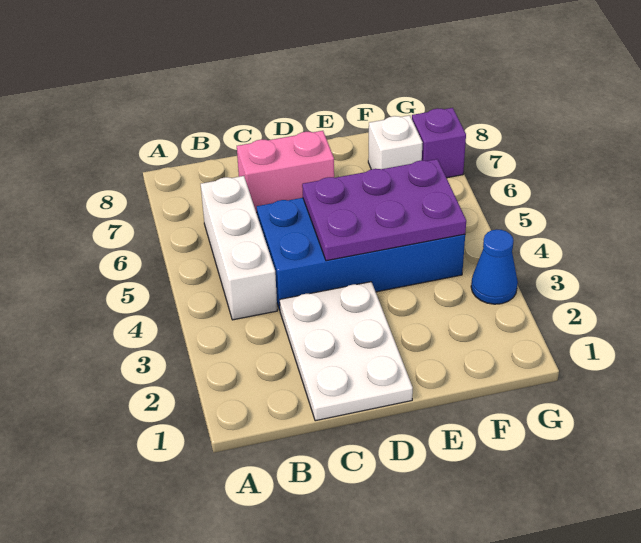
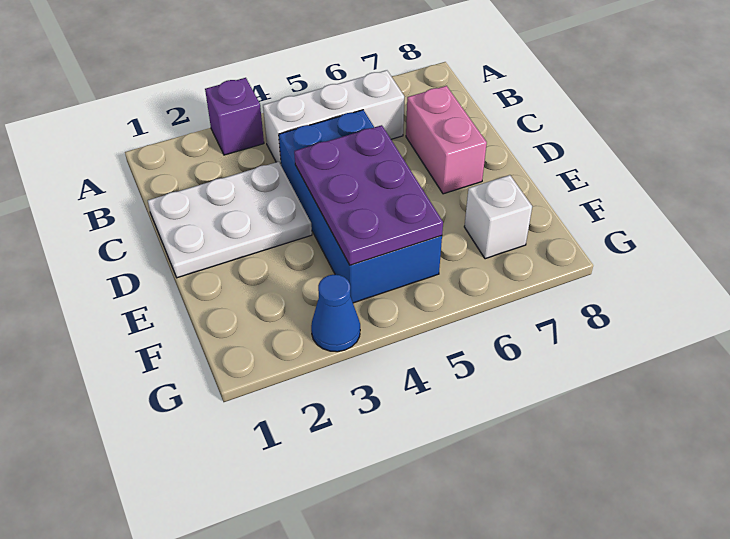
purple brick G7 level 1 -> purple brick A3 level 1

